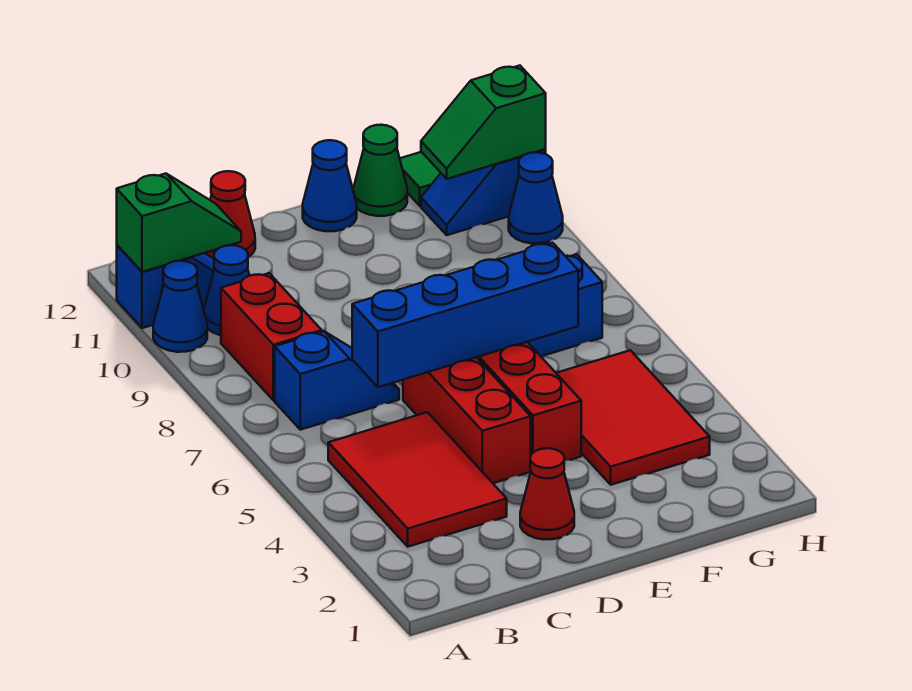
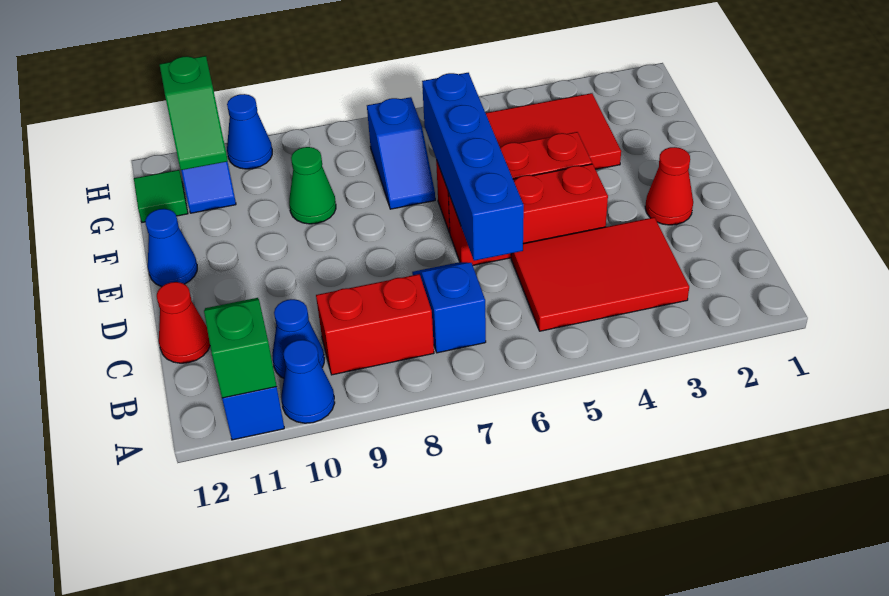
green cone F12 level 1 -> green cone F9 level 1

